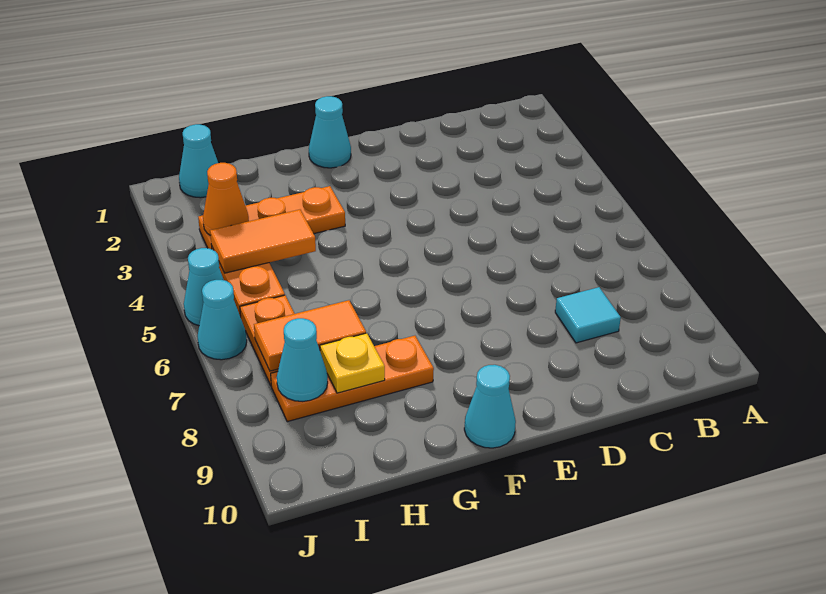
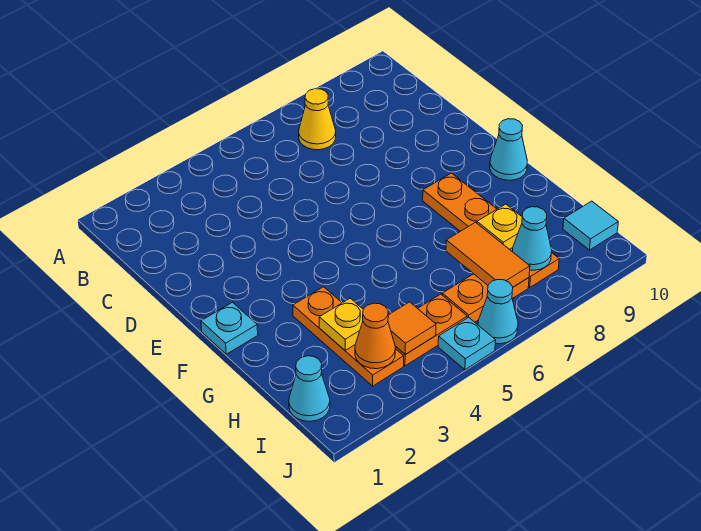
none -> yellow cone B7 level 1
cyan tile C8 level 1 -> cyan tile I10 level 1
cyan cone F1 level 1 -> cyan plate F1 level 1
orange plate G8:I8 level 1 -> orange plate F8:I8 level 1
none -> yellow plate H3 level 2
orange tile H4:I4 level 2 -> orange tile I4 level 2
cyan cone J5 level 1 -> cyan plate J5 level 1

